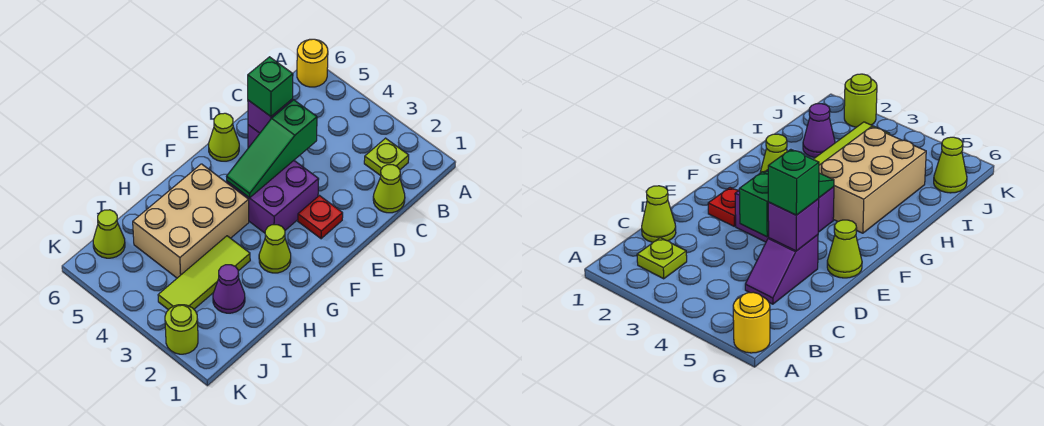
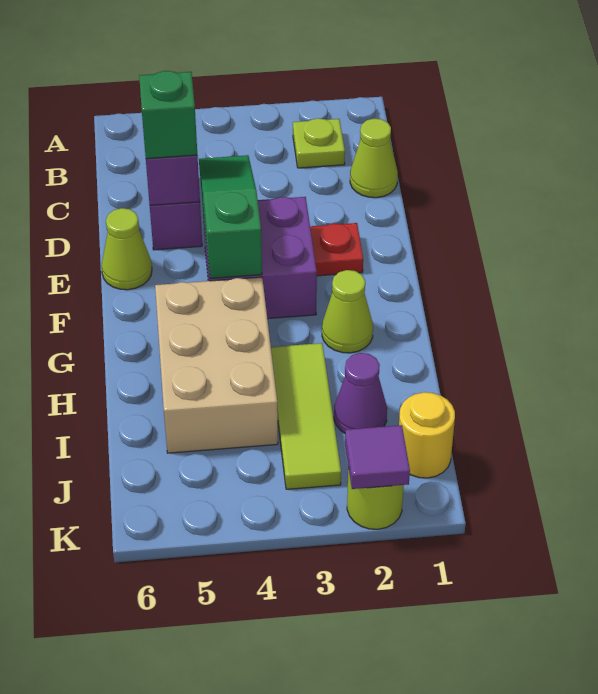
yellow round brick A6 level 1 -> yellow round brick J1 level 1
green slope D4:F4 level 2 top D -> green slope D4:F4 level 2 top F
lime cone J6 level 1 -> none
none -> purple tile K2 level 2

